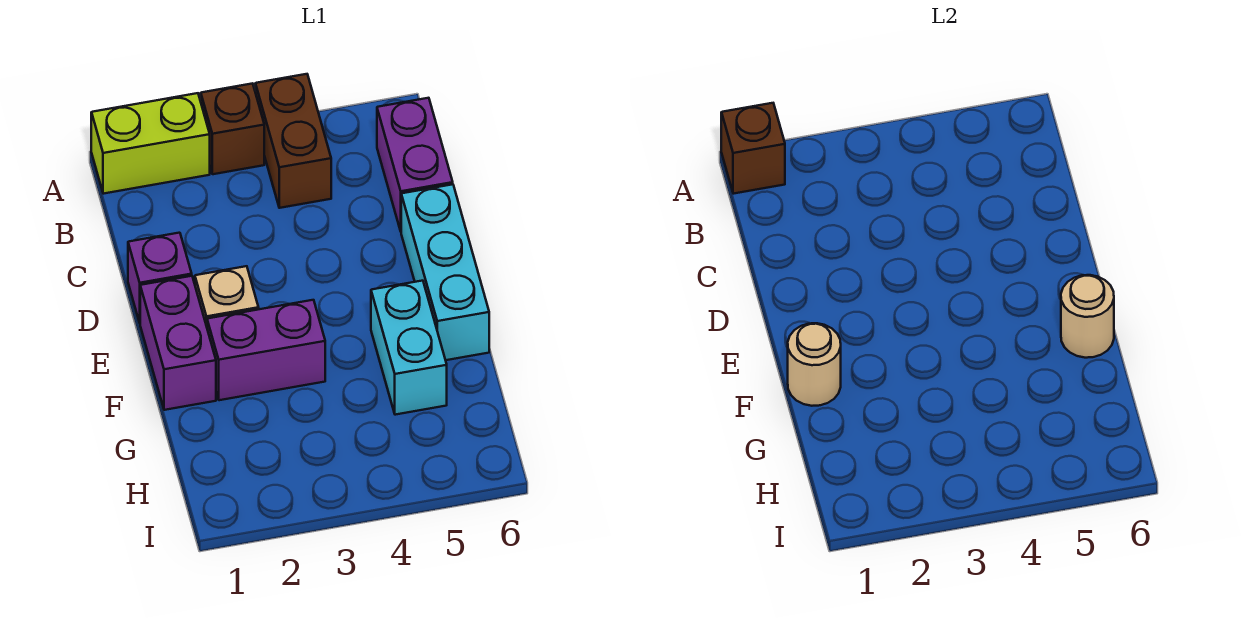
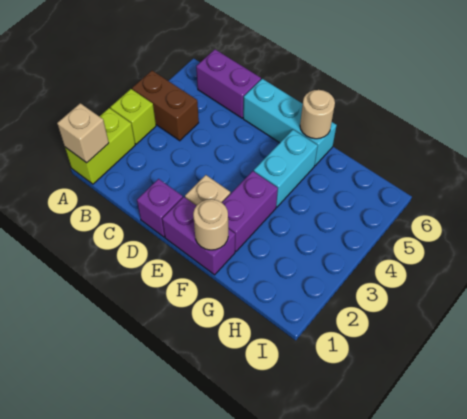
brown brick A1 level 2 -> tan brick A1 level 2
brown brick A3 level 1 -> lime brick A3 level 1
cyan brick F5:G5 level 1 -> cyan brick F4:F5 level 1

